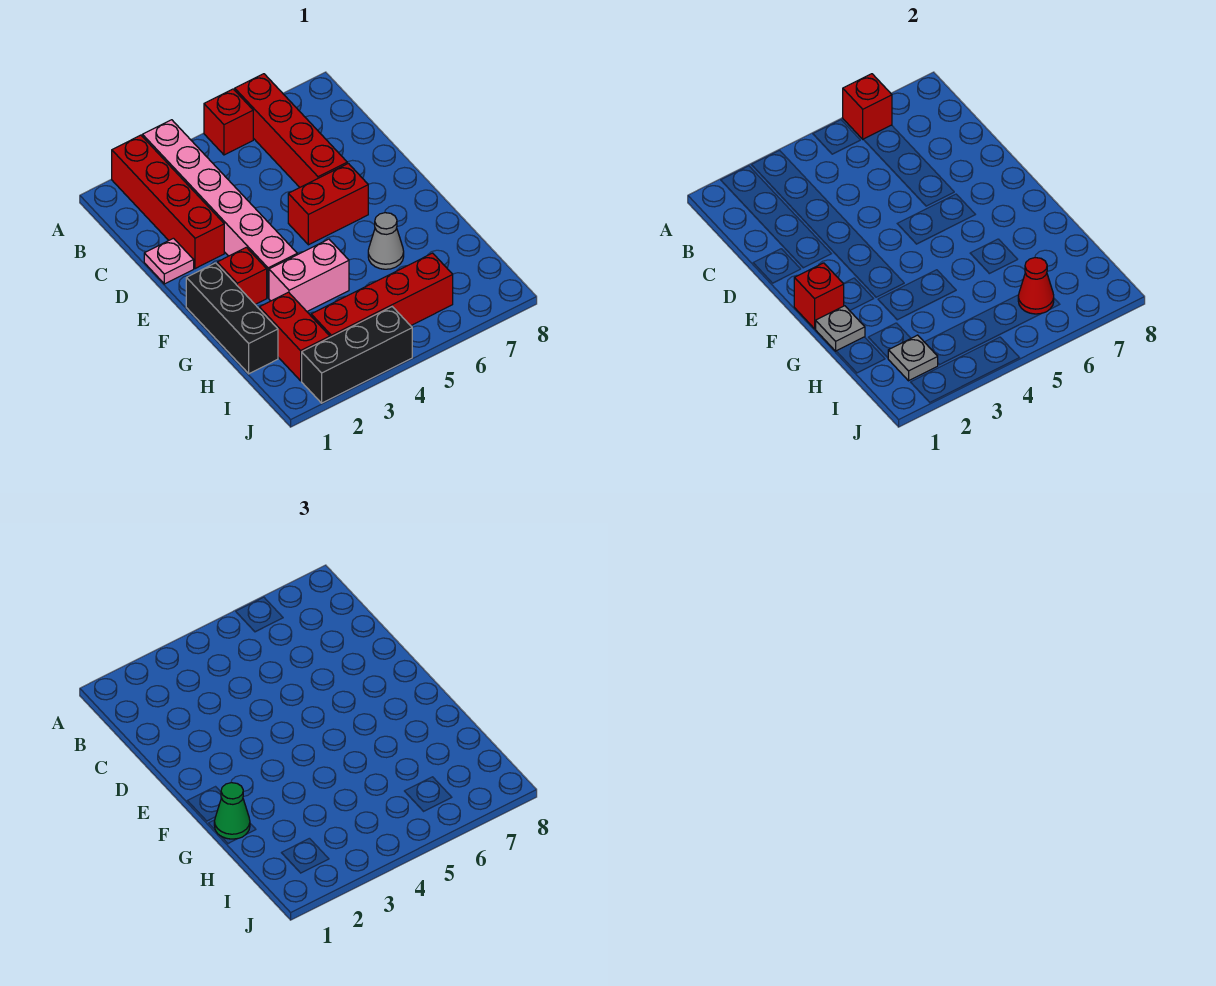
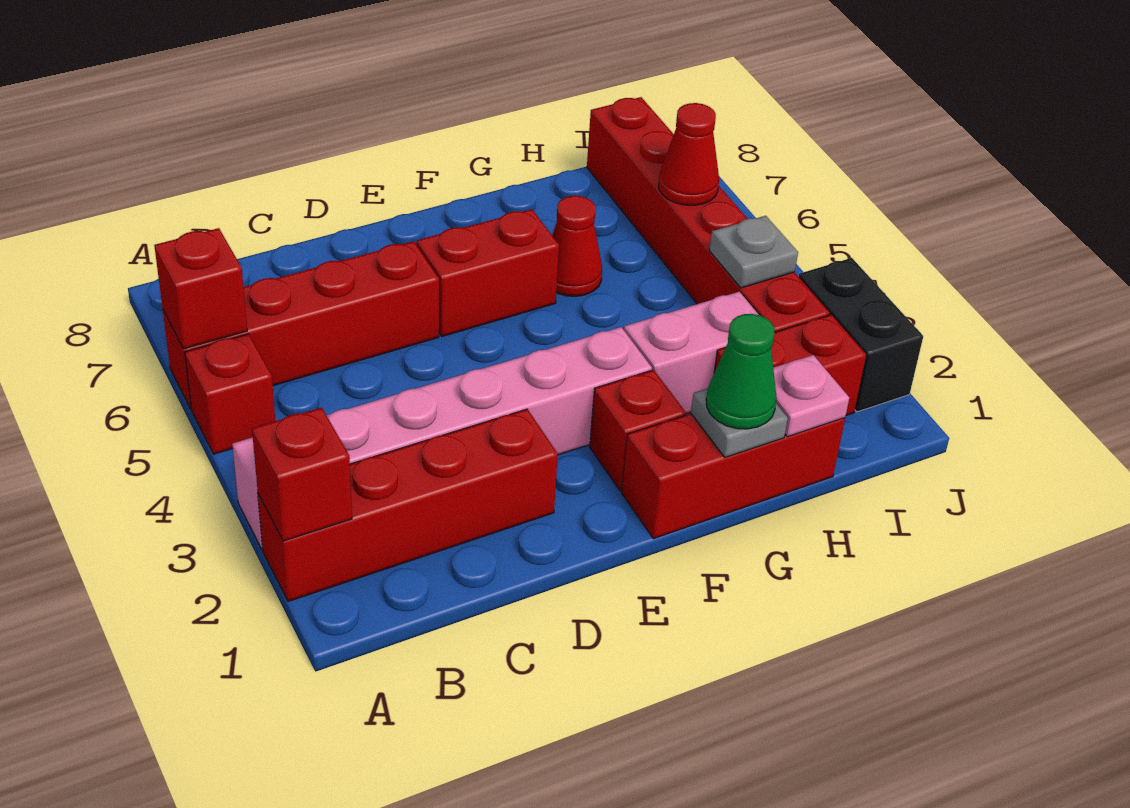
pink plate D1 level 1 -> pink plate H1 level 2
red brick E5:E6 level 1 -> red brick E6:F6 level 1
black brick F1:H1 level 1 -> red brick F1:H1 level 1
red brick F1 level 2 -> red brick A2 level 2
pink brick G3:G4 level 1 -> pink brick G3:H3 level 1
grey cone G6 level 1 -> red cone G6 level 1
grey plate I2 level 2 -> grey plate I4 level 2
red brick I3:I6 level 1 -> red brick I3:I8 level 1
black brick J2:J4 level 1 -> black brick J2:J3 level 1

